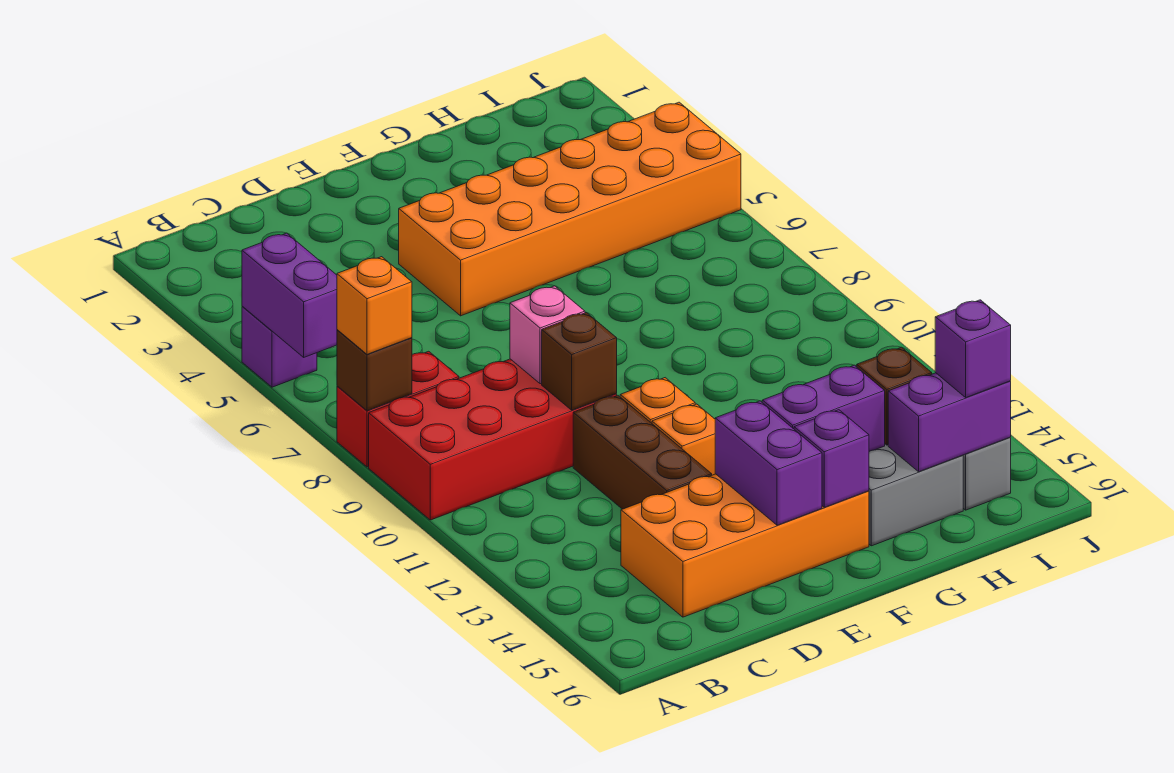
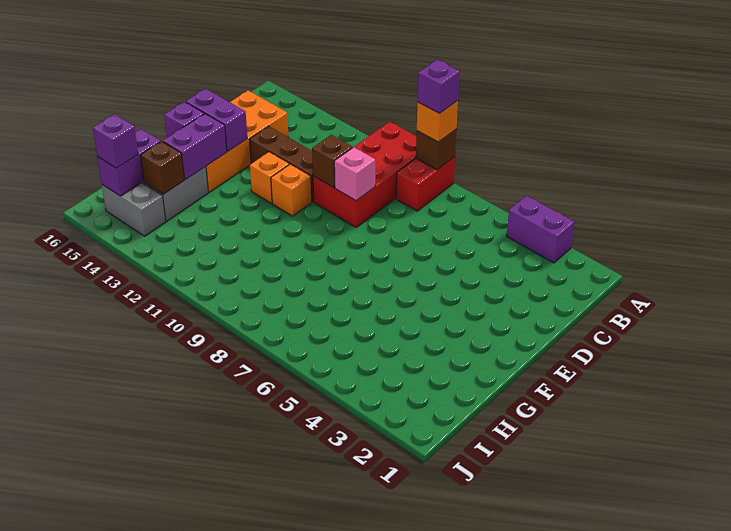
purple brick A5 level 1 -> purple brick A8 level 4
purple brick A5:A6 level 2 -> purple brick A3:A4 level 1
orange brick E4:J5 level 1 -> none

